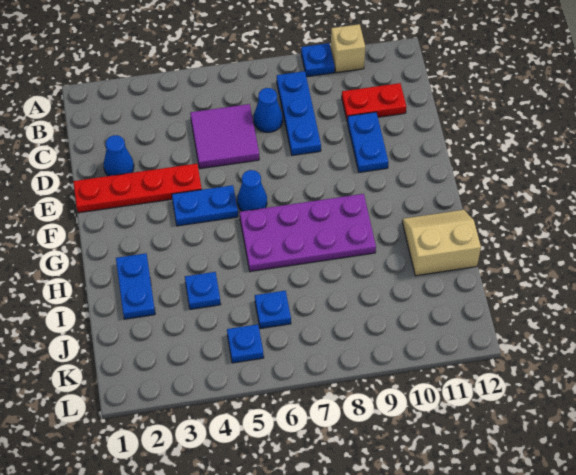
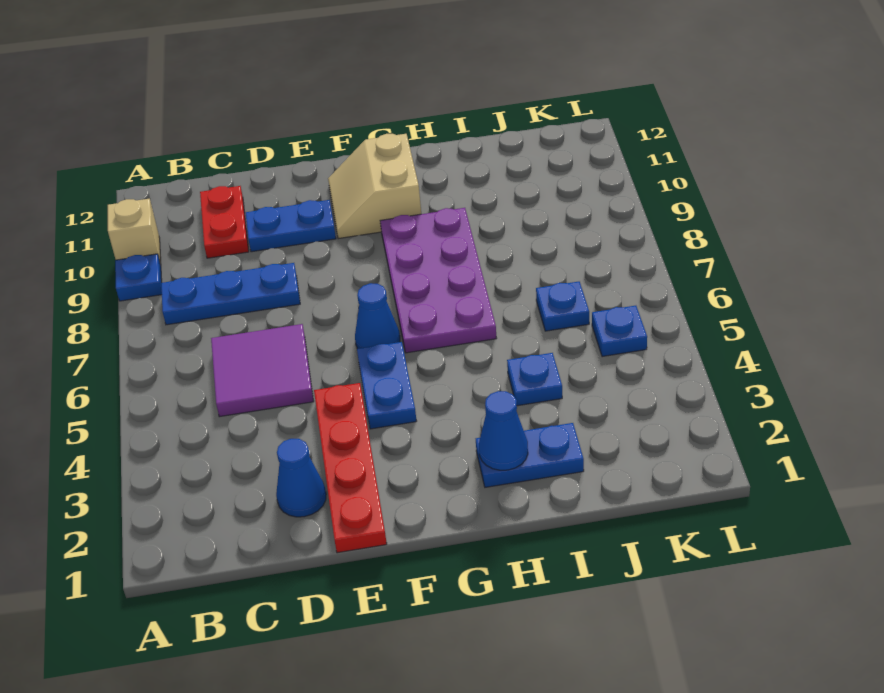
blue cone C7 level 1 -> blue cone H2 level 2
tan slope H11:I12 level 1 top I -> tan slope F10:G11 level 1 top G

